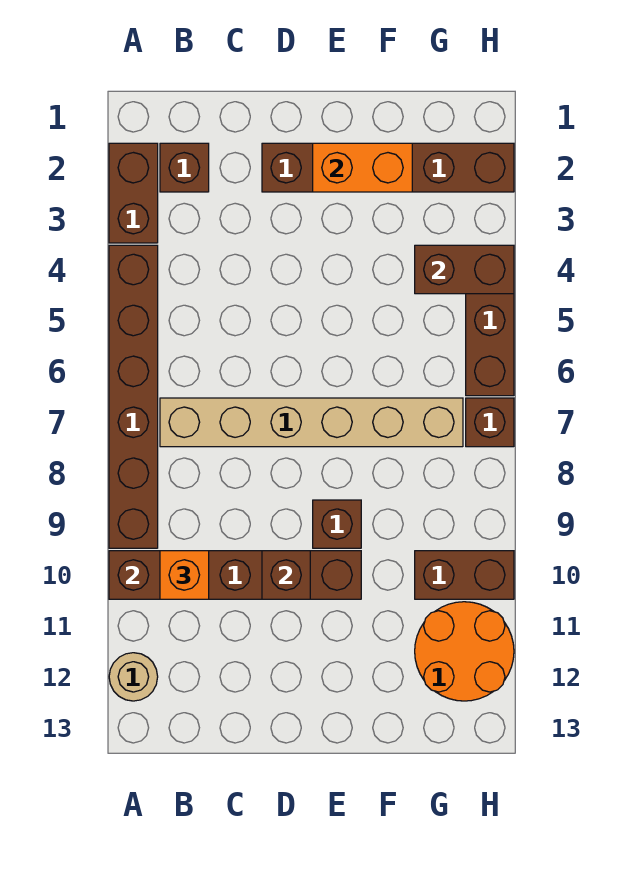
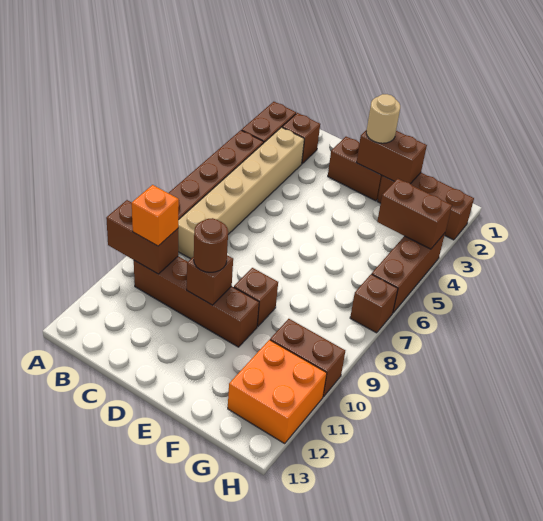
tan round brick A12 level 1 -> tan round brick E2 level 3
tan brick B7:G7 level 1 -> tan brick B3:B8 level 1
none -> brown round brick D10 level 3
orange brick E2:F2 level 2 -> brown brick E2:F2 level 2
orange round brick G11:H12 level 1 -> orange brick G11:H12 level 1

